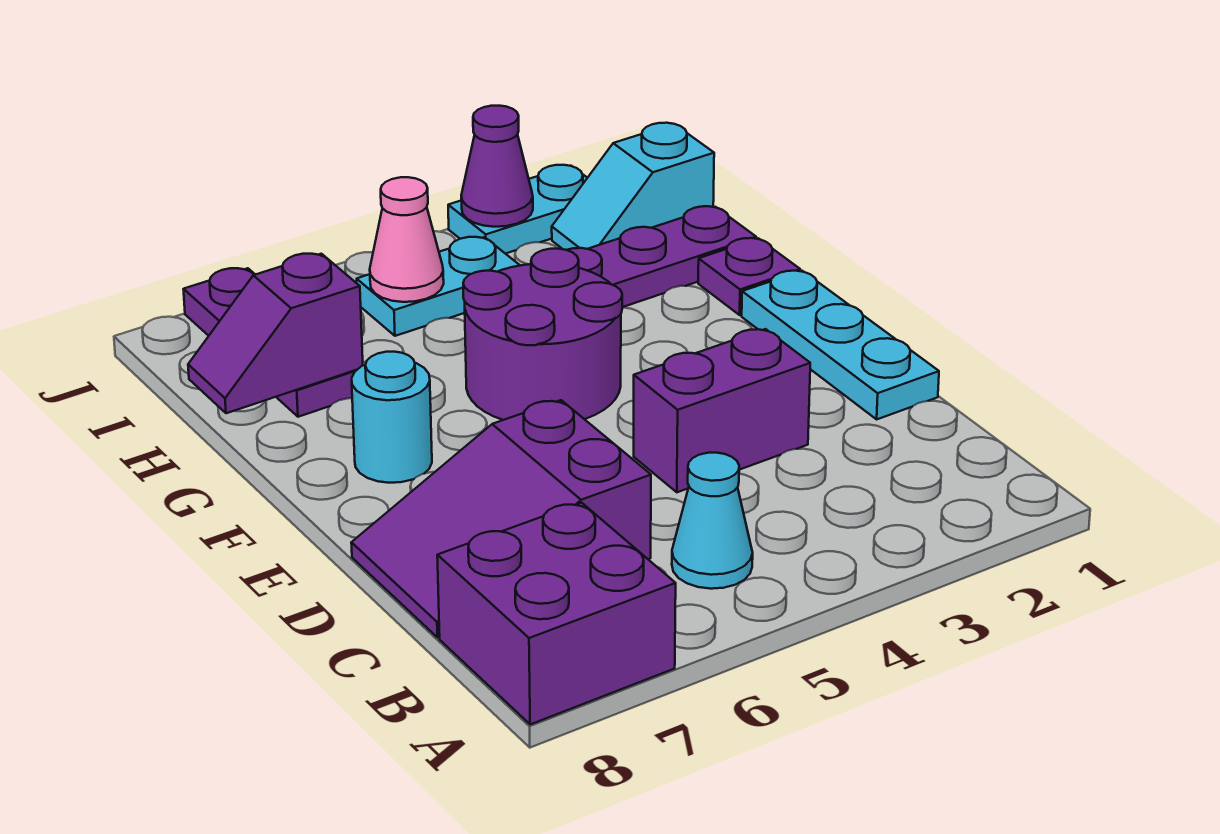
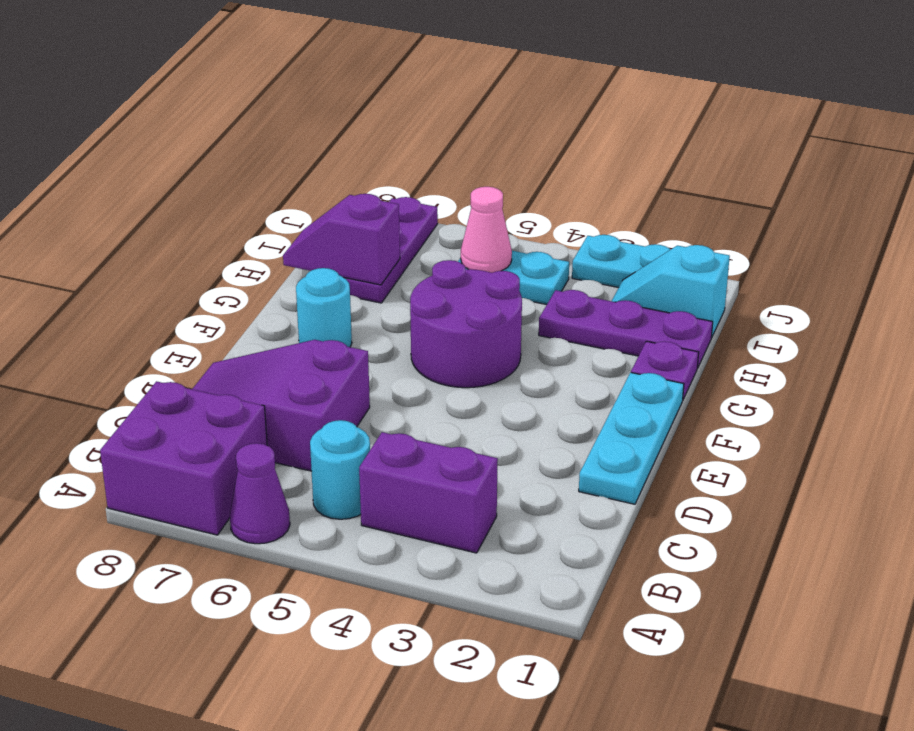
cyan cone B5 level 1 -> cyan round brick B5 level 1
purple brick D3:D4 level 1 -> purple brick B3:B4 level 1
purple cone J3 level 2 -> purple cone A6 level 1

